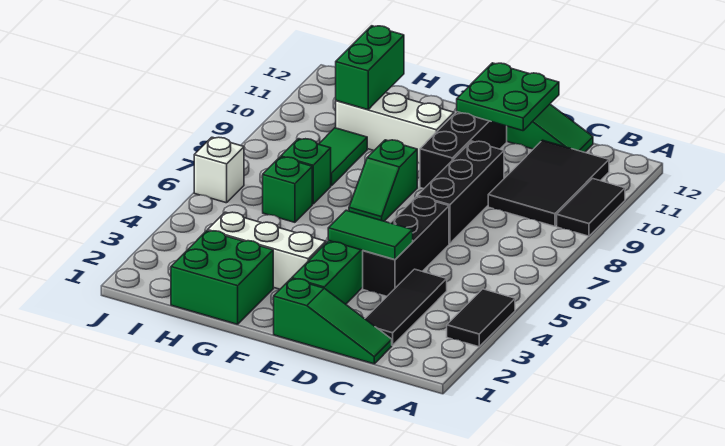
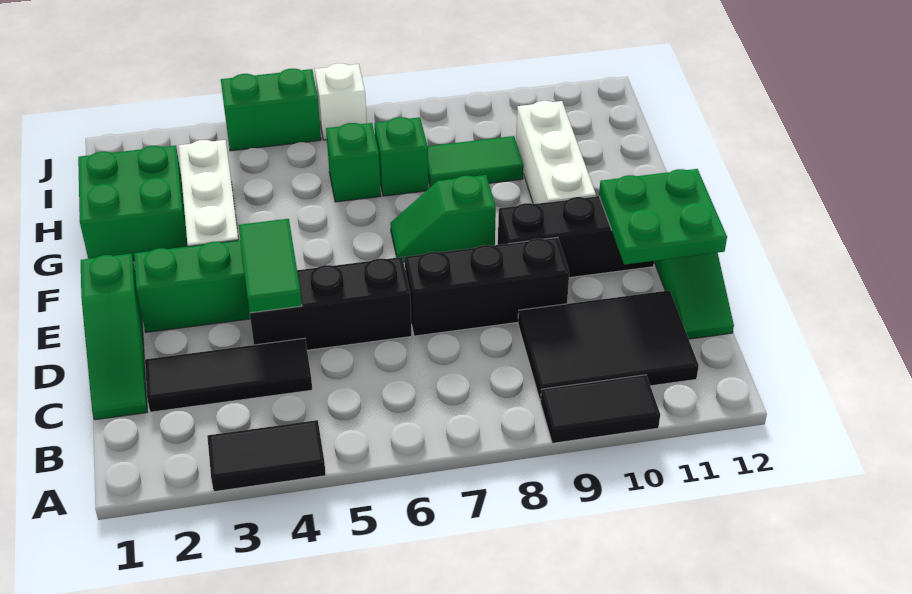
green brick H10:H11 level 2 -> green brick J4:J5 level 1

